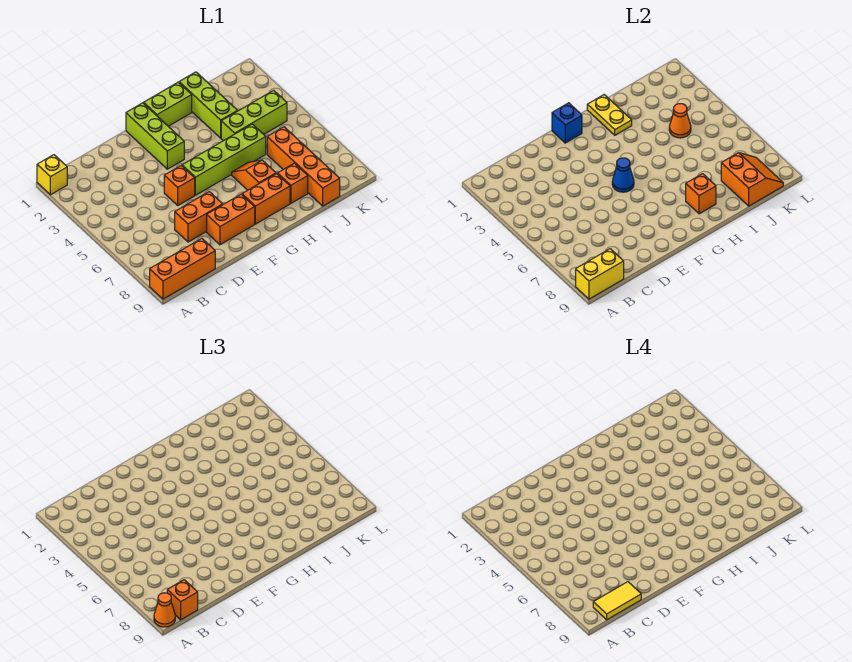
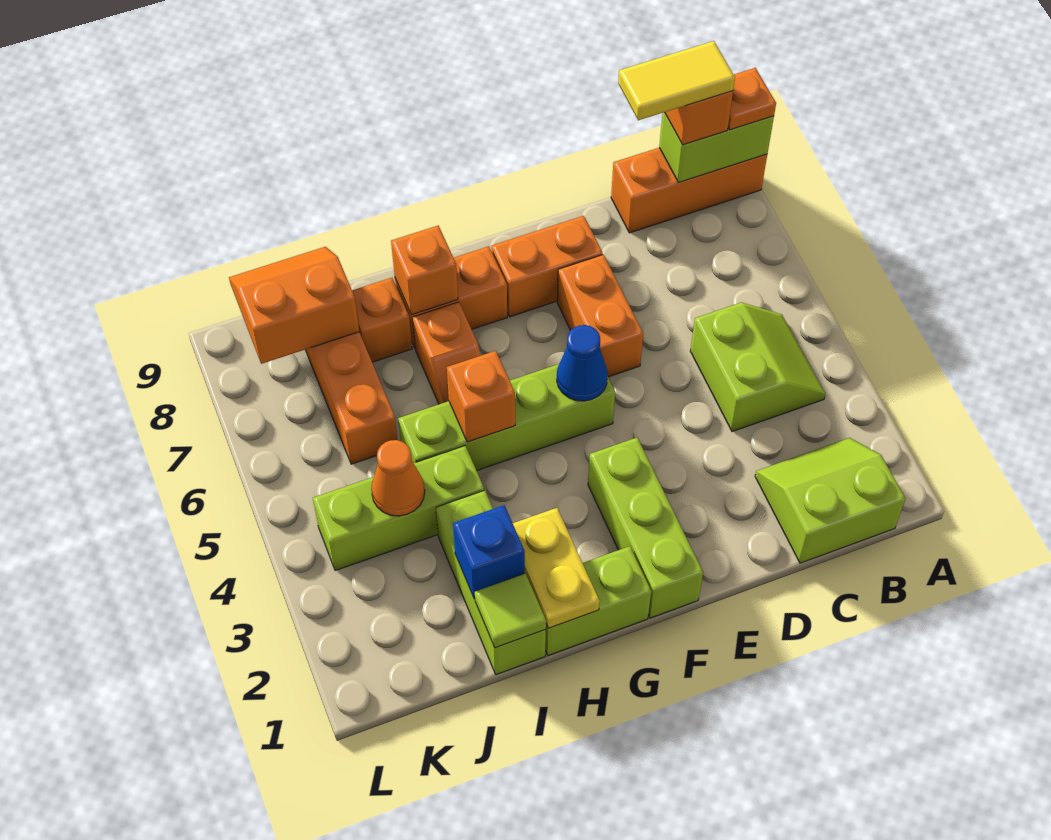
yellow brick A1 level 1 -> none
yellow brick A9:B9 level 2 -> lime brick A9:B9 level 2
orange cone A9 level 3 -> orange plate A9 level 3
none -> lime slope B1:C2 level 1 top 1
none -> lime slope B4:C5 level 1 top C
orange brick D7:E7 level 1 -> orange brick E6:E7 level 1
orange brick E5 level 1 -> orange brick H5 level 2
blue brick F1 level 2 -> blue brick I2 level 2
none -> lime tile I1 level 2
orange slope J8:K9 level 2 top J -> orange slope J8:K9 level 2 top 8

